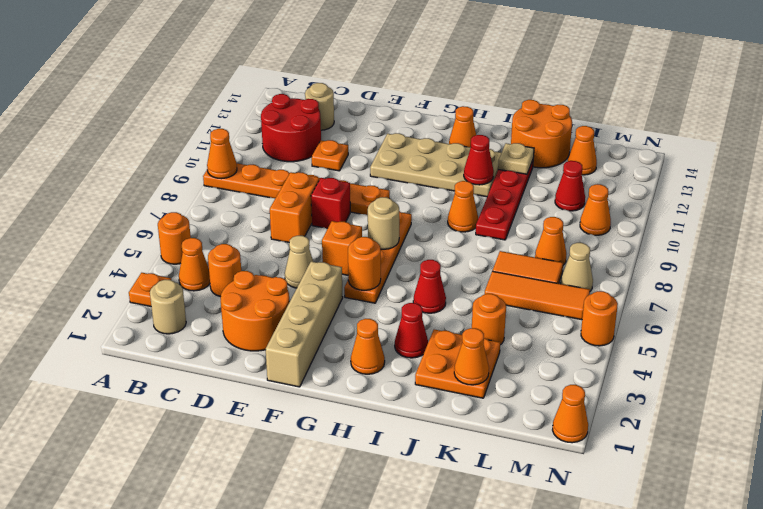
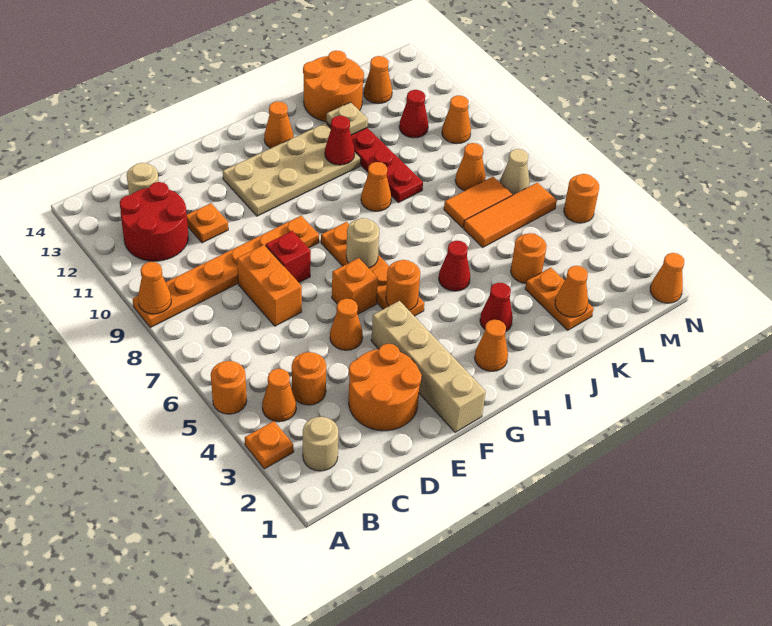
tan cone E5 level 1 -> orange cone E5 level 1
orange plate J2:K3 level 1 -> orange plate K2:K3 level 1

